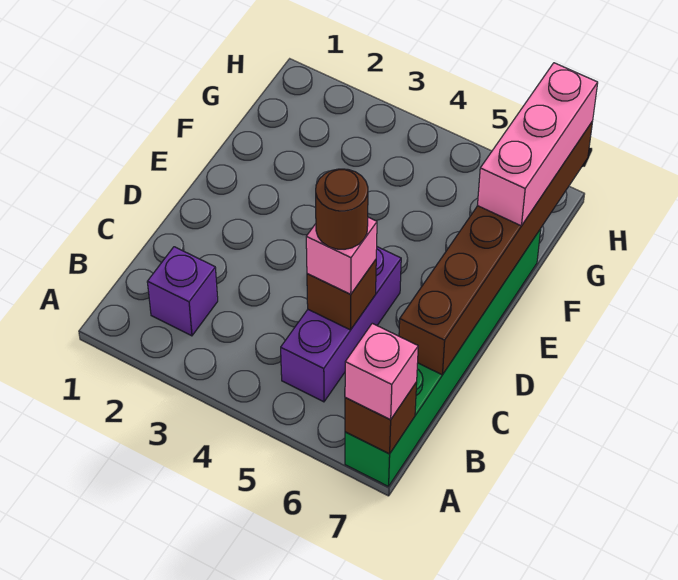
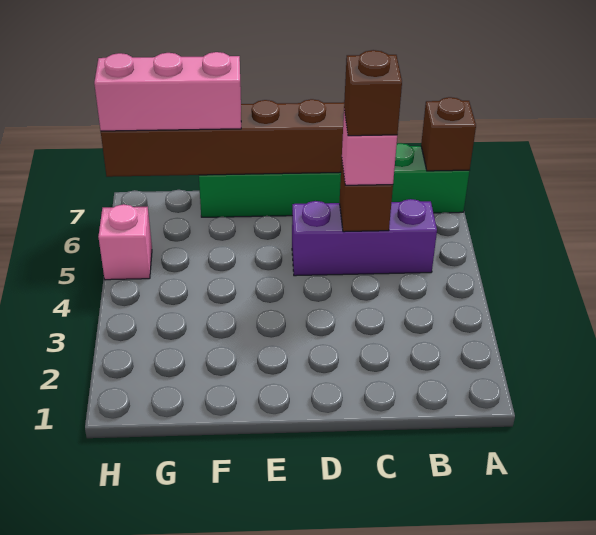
pink brick A7 level 3 -> pink brick H5 level 1
purple brick B2 level 1 -> none
brown round brick C5 level 4 -> brown brick C5 level 4

